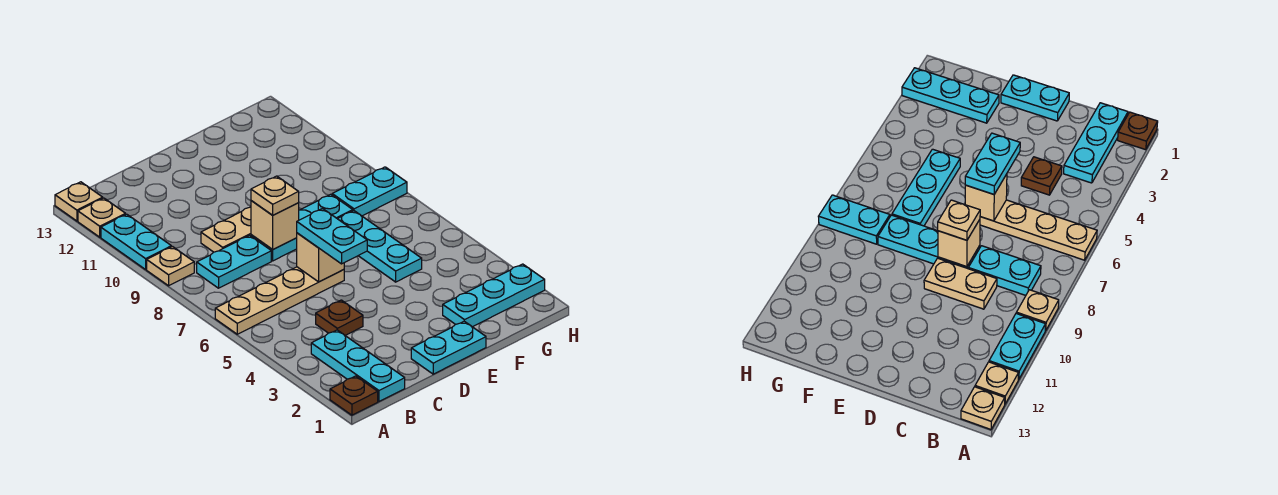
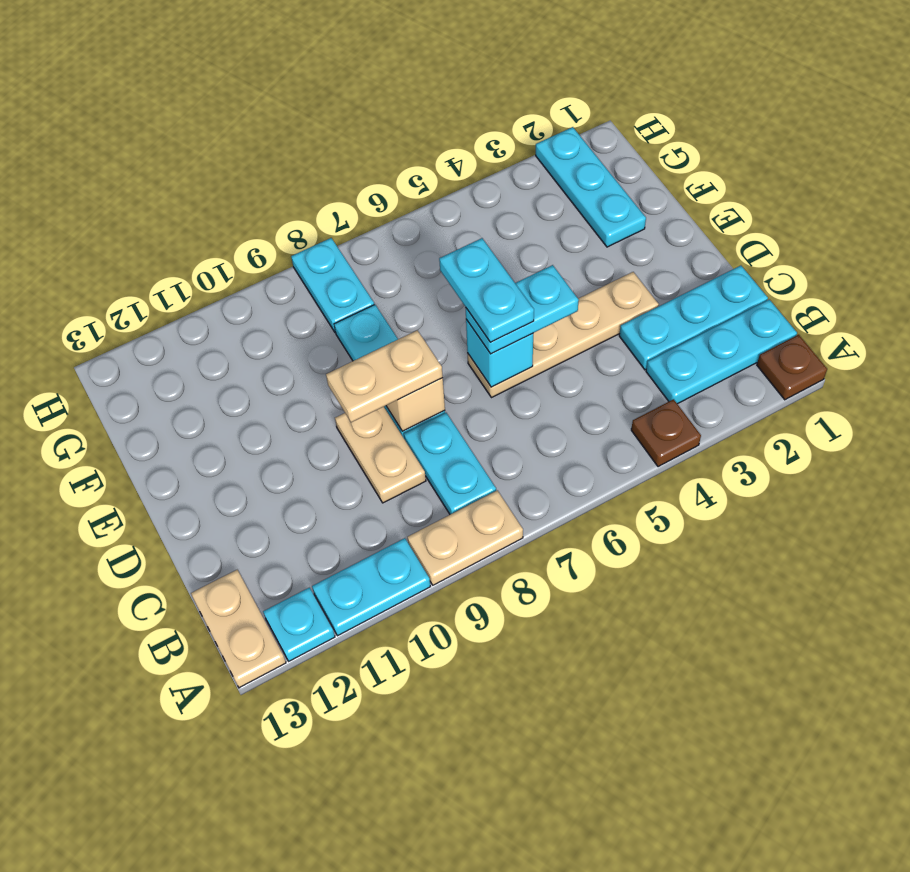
tan plate A6:D6 level 1 -> tan plate D3:D6 level 1
tan plate A9 level 1 -> tan plate A8:A9 level 1
tan plate A12 level 1 -> cyan plate A12 level 1
tan plate A13 level 1 -> tan plate A13:B13 level 1
brown plate C4 level 1 -> brown plate A4 level 1
cyan plate D1:E1 level 1 -> cyan plate D6:E6 level 4
tan brick D6 level 2 -> cyan brick D6 level 2
tan plate D8 level 3 -> tan plate D8:D9 level 3
cyan plate F5:F7 level 1 -> cyan plate C1:C3 level 1

